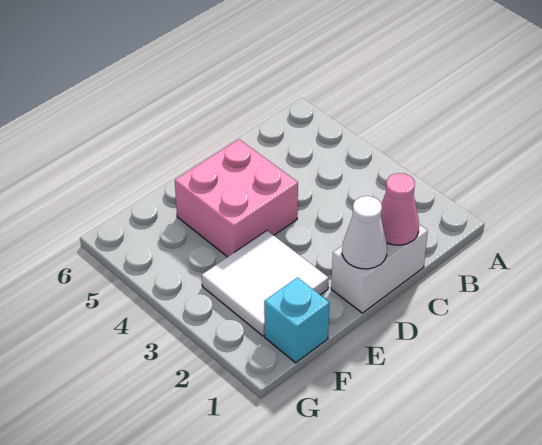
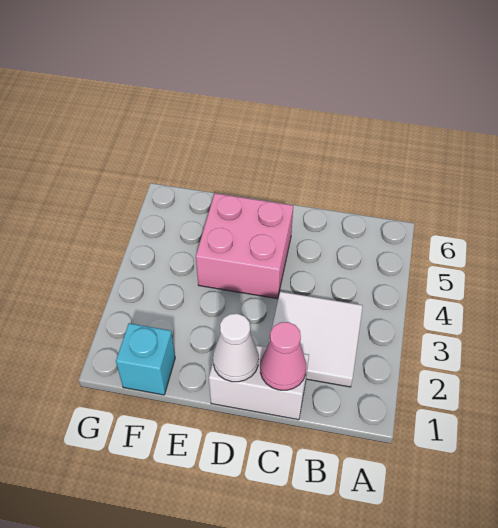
white tile E2:F3 level 1 -> white tile B2:C3 level 1

